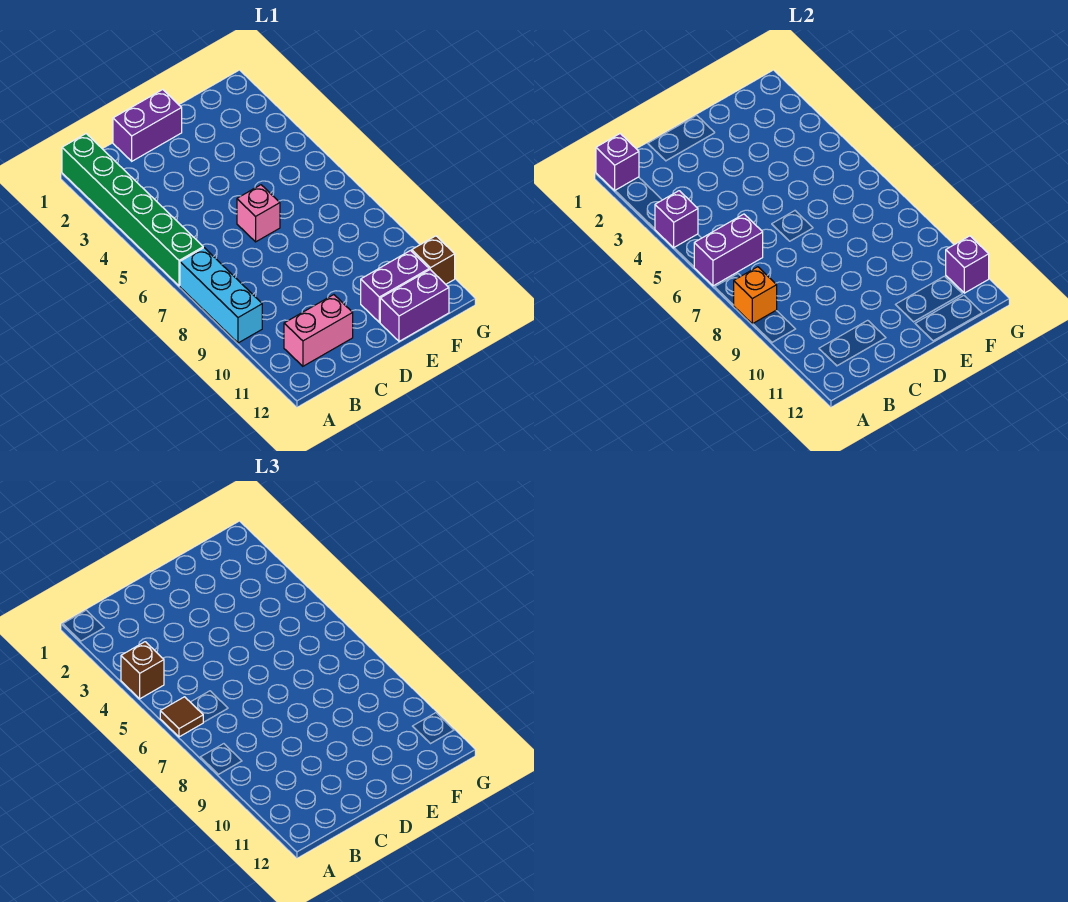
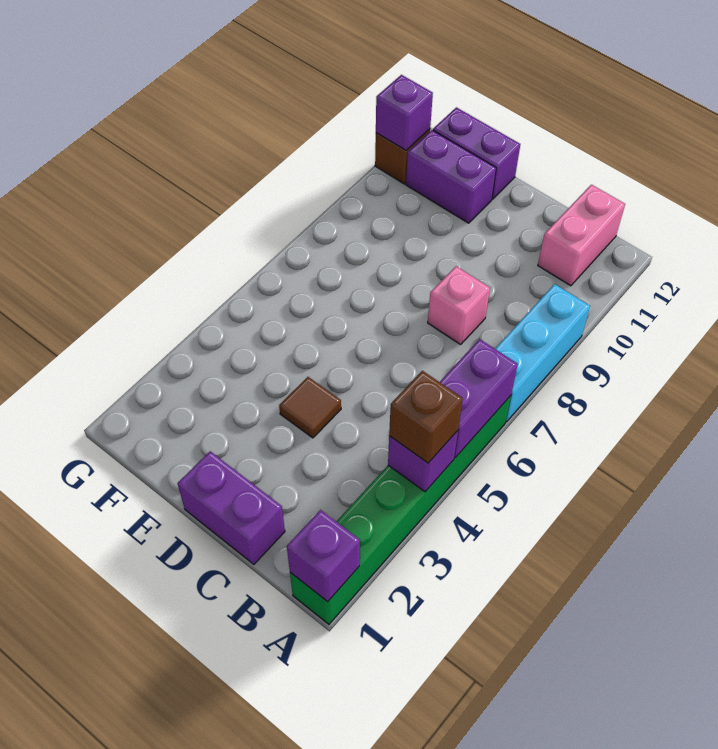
purple brick A6:B6 level 2 -> purple brick A5:A6 level 2
brown tile A6 level 3 -> brown tile D4 level 1
orange brick A8 level 2 -> none
pink brick B11:C11 level 1 -> pink brick B11:B12 level 1
pink brick D6 level 1 -> pink brick C8 level 1

